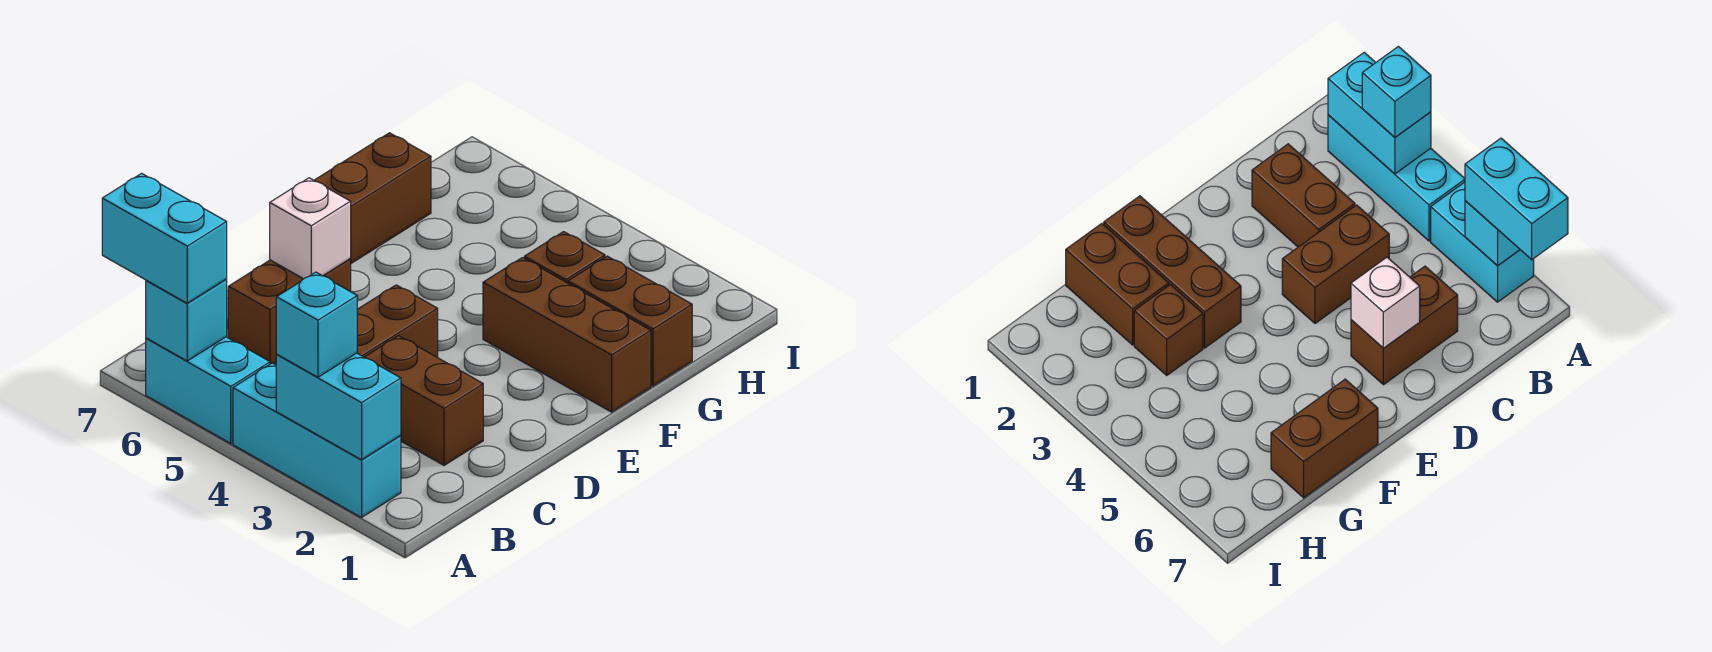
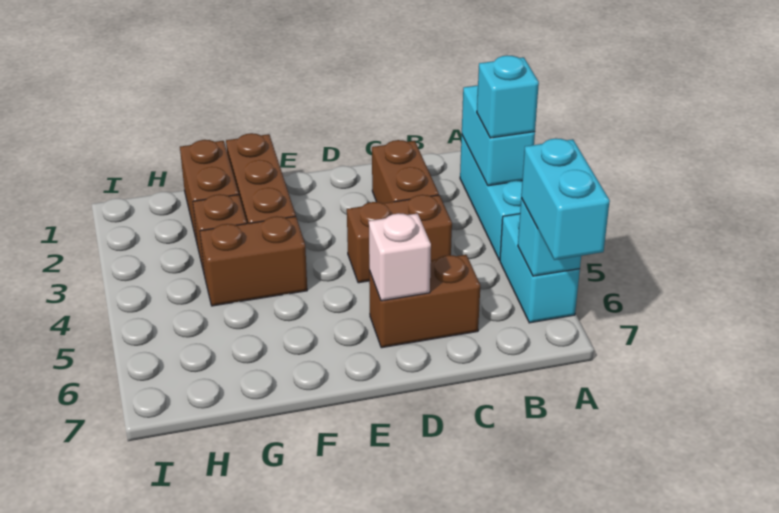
brown brick F7:G7 level 1 -> brown brick F4:G4 level 1

